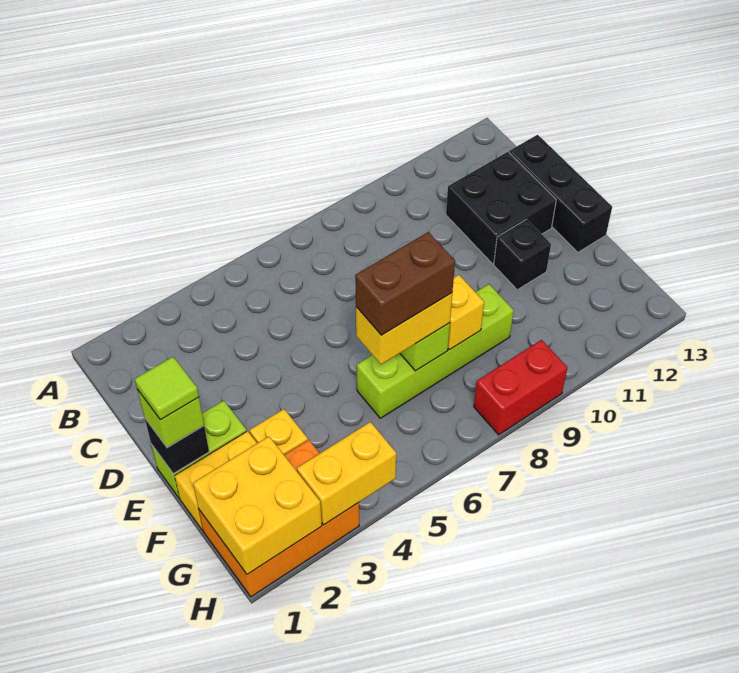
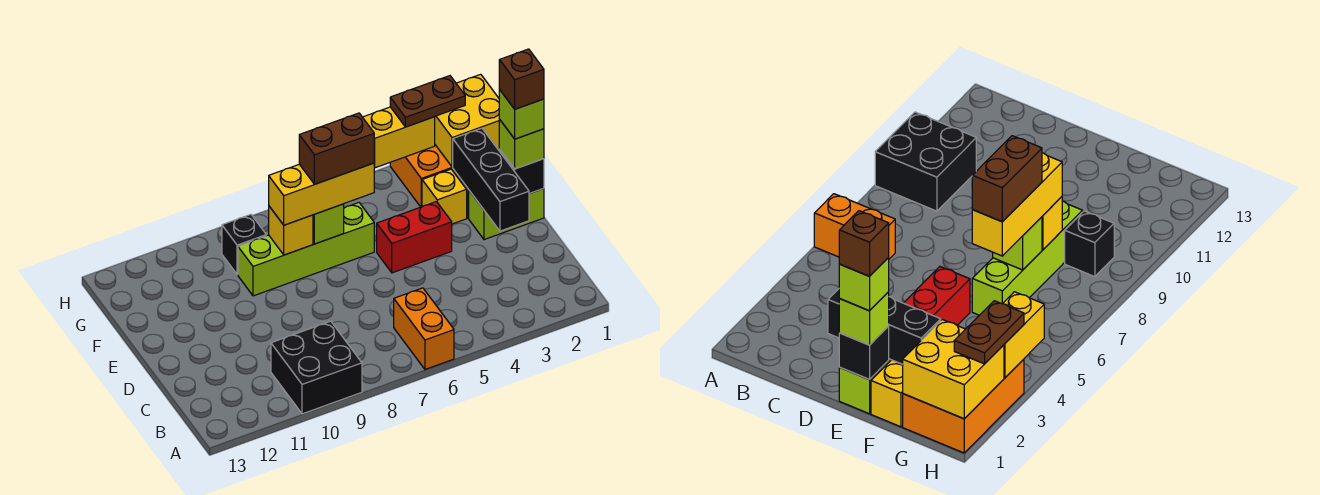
none -> orange brick A6:B6 level 1
black brick C11:D12 level 1 -> black brick A9:B10 level 1
black brick C13:E13 level 1 -> black brick D2:F2 level 2
lime tile E1 level 4 -> lime brick E1 level 4
none -> brown brick E1 level 5
black brick E11 level 1 -> black brick G9 level 1
yellow brick F6:F7 level 3 -> yellow brick F6:F8 level 3
none -> brown plate H2:H3 level 3
red brick H8:H9 level 1 -> red brick E4:E5 level 1

